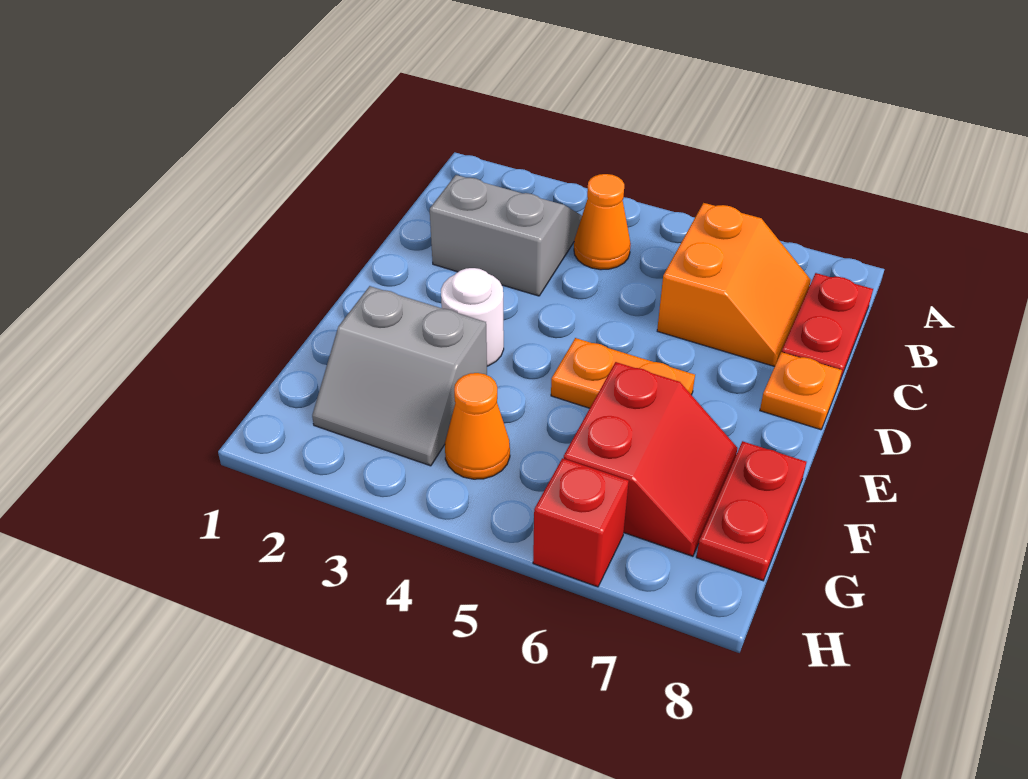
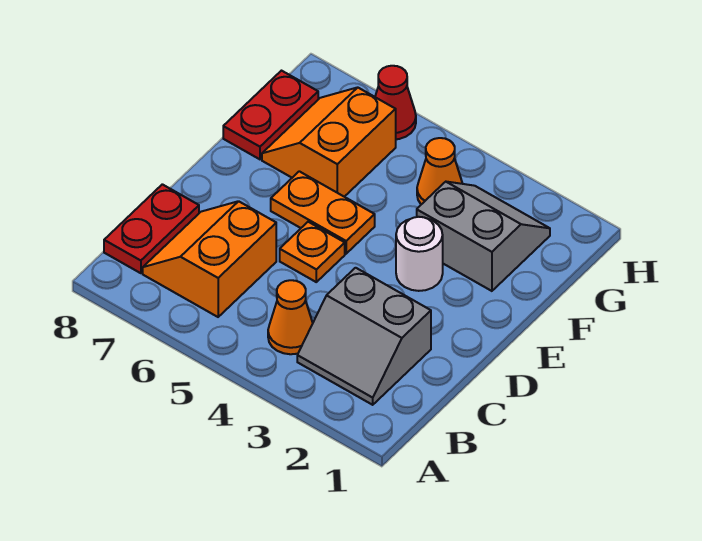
orange plate D8 level 1 -> orange plate D5 level 1
red slope F6:G7 level 1 top 6 -> orange slope F6:G7 level 1 top 6
red brick H6 level 1 -> red cone H6 level 1

